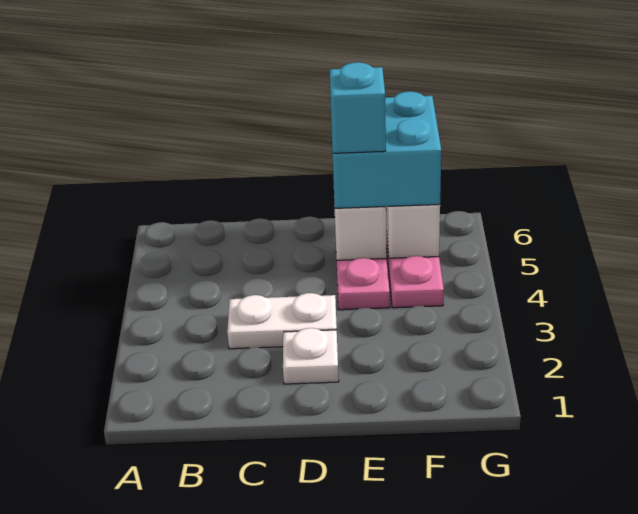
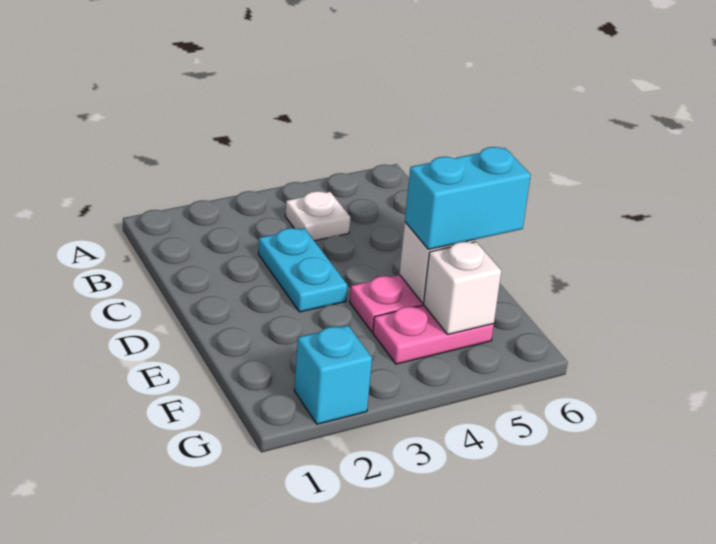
white plate C3:D3 level 1 -> cyan plate C3:D3 level 1
white plate D2 level 1 -> white plate B4 level 1
cyan brick E5:F6 level 3 -> cyan brick E5:E6 level 3
cyan brick E5 level 4 -> cyan brick G2 level 1

